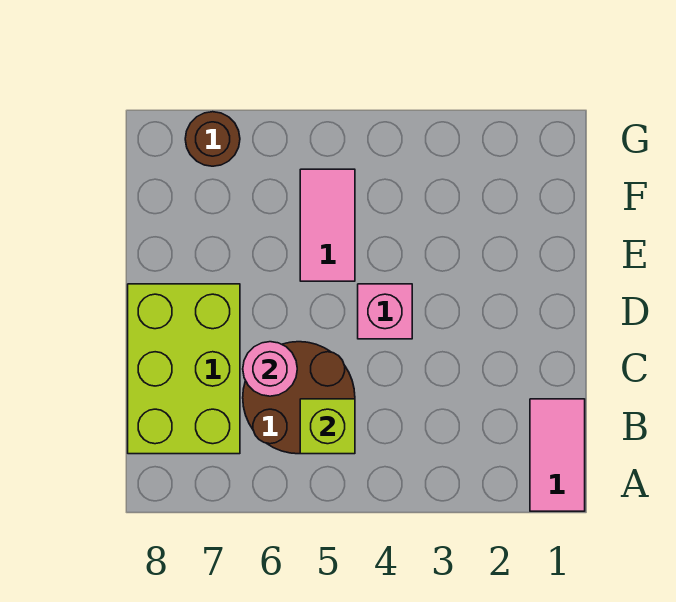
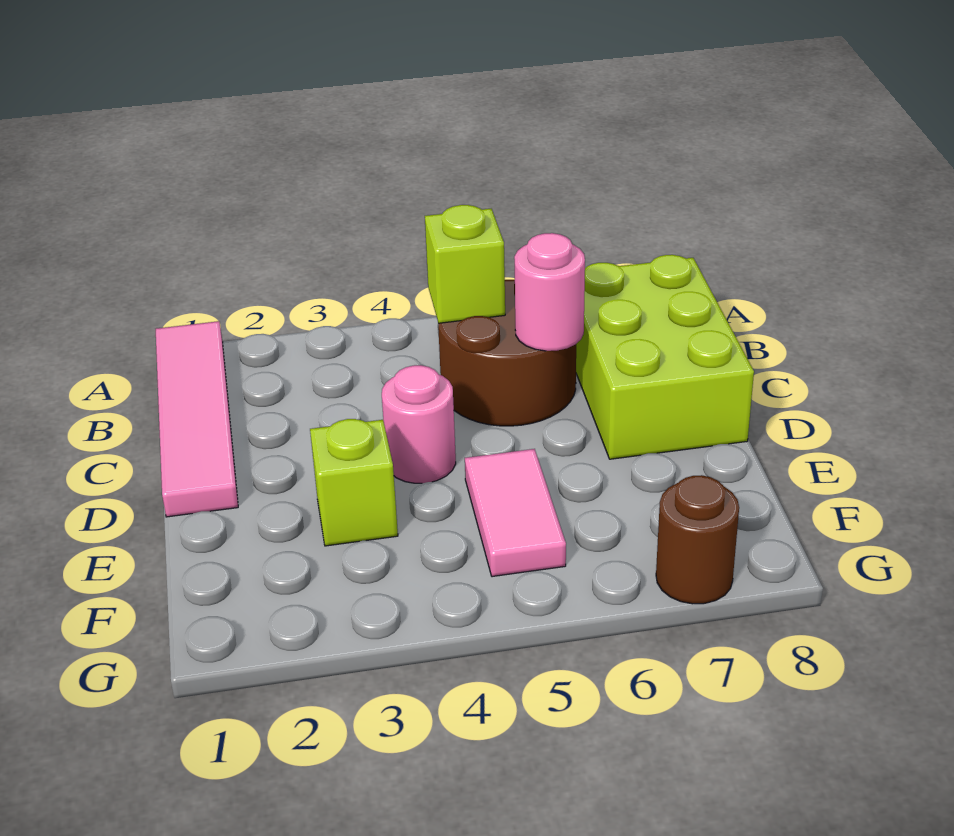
pink tile A1:B1 level 1 -> pink tile A1:D1 level 1
pink brick D4 level 1 -> pink round brick D4 level 1
none -> lime brick E3 level 1

